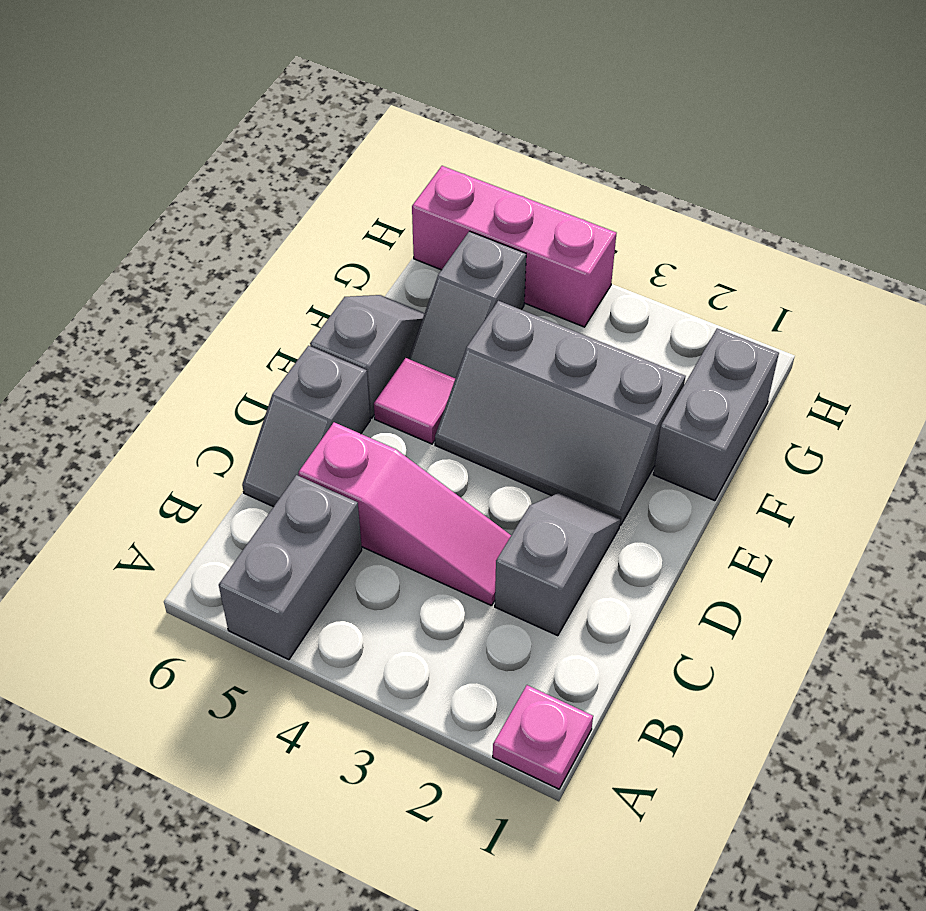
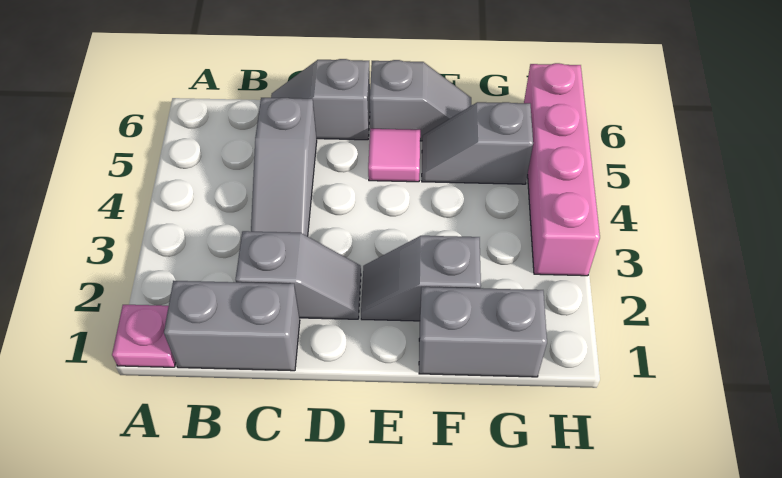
grey brick A5:B5 level 1 -> grey brick B1:C1 level 1
pink slope C3:C5 level 1 top 5 -> grey slope C3:C5 level 1 top 5
grey slope E2:F4 level 1 top F -> grey slope E2:F2 level 1 top F
pink brick H4:H6 level 1 -> pink brick H3:H6 level 1

